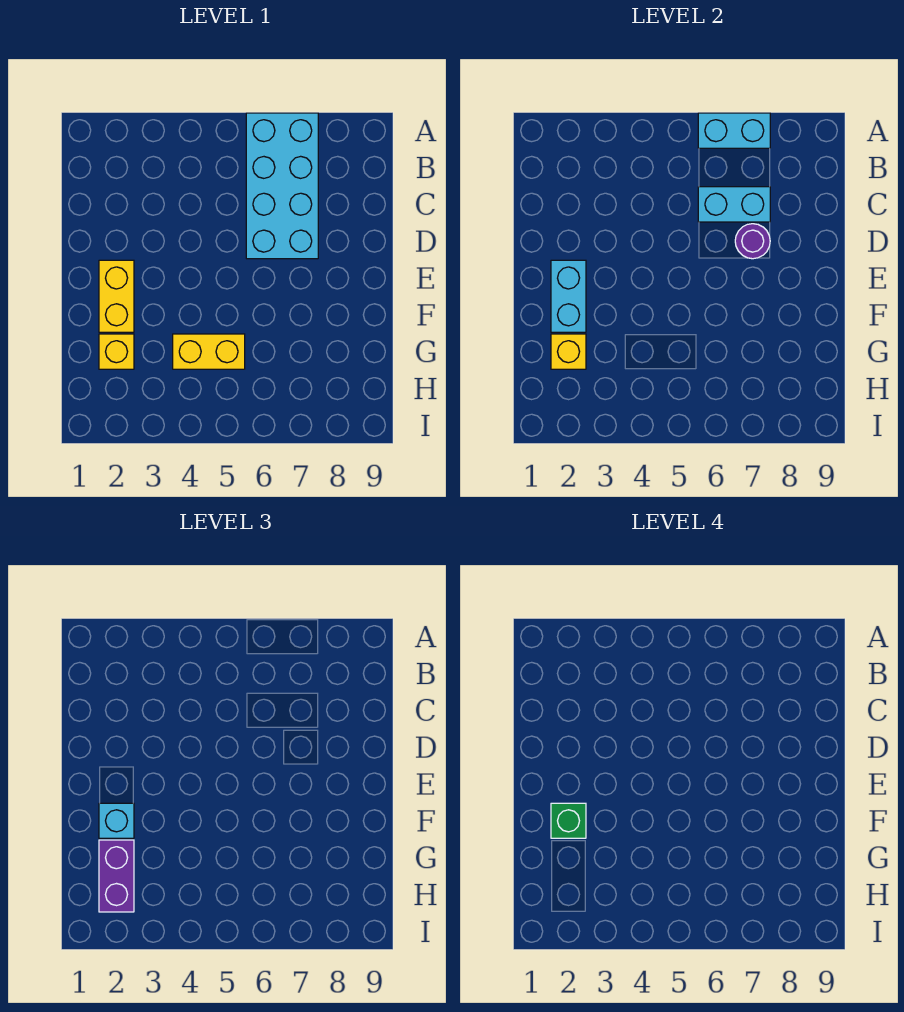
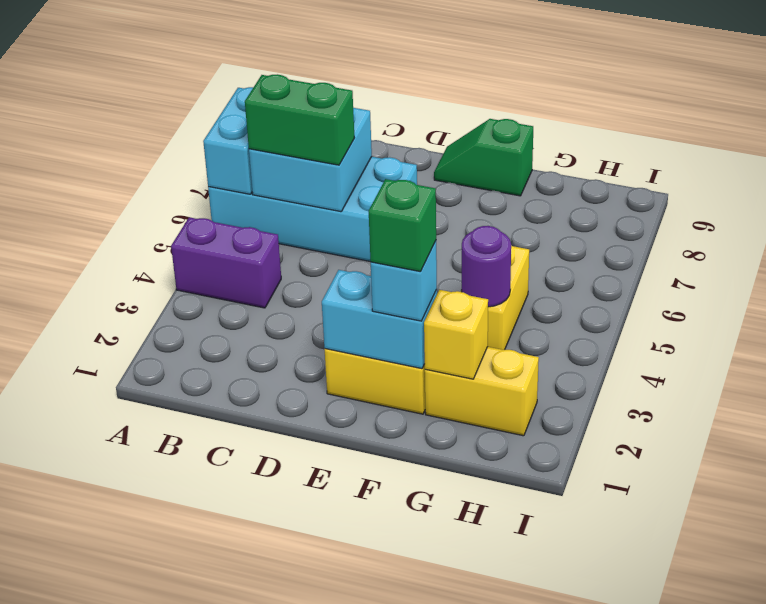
none -> green brick B6:C6 level 3
cyan brick C6:C7 level 2 -> cyan brick B6:C7 level 2
purple round brick D7 level 2 -> purple round brick G4 level 2
none -> green slope E9:F9 level 1 top F
yellow brick G2 level 1 -> yellow brick G2:H2 level 1
purple brick G2:H2 level 3 -> purple brick A4:B4 level 1

